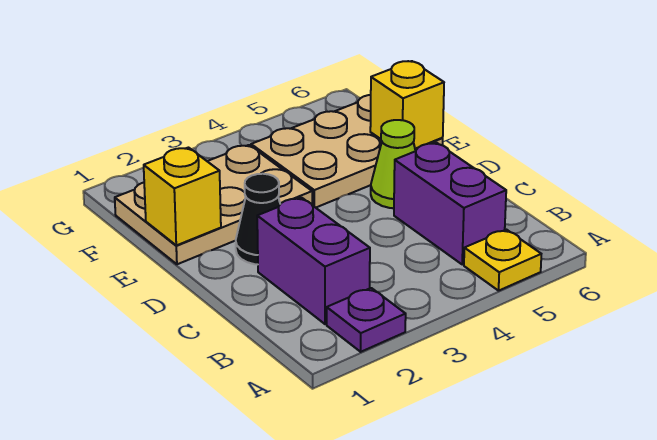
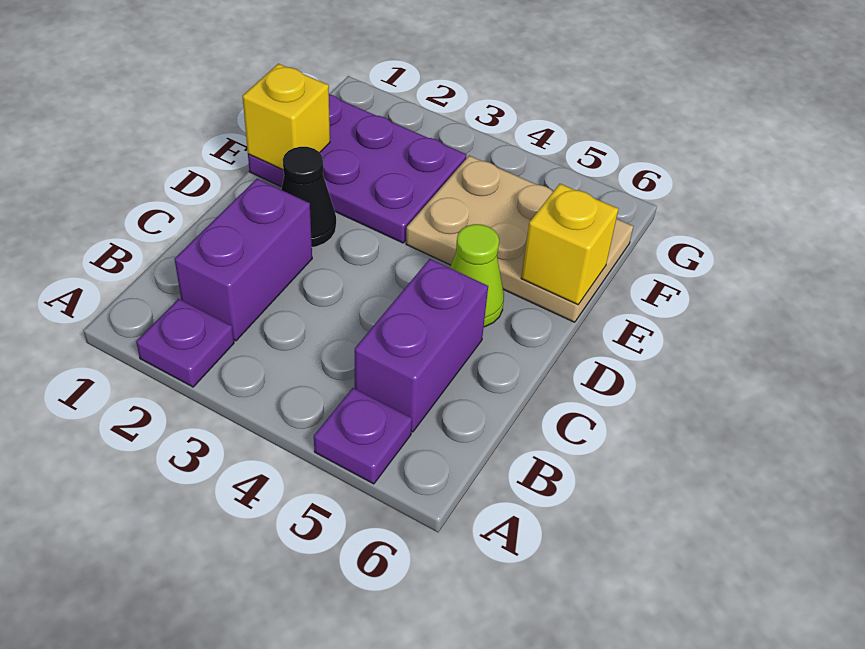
yellow plate A5 level 1 -> purple plate A5 level 1
tan plate E1:F3 level 1 -> purple plate E1:F3 level 1

